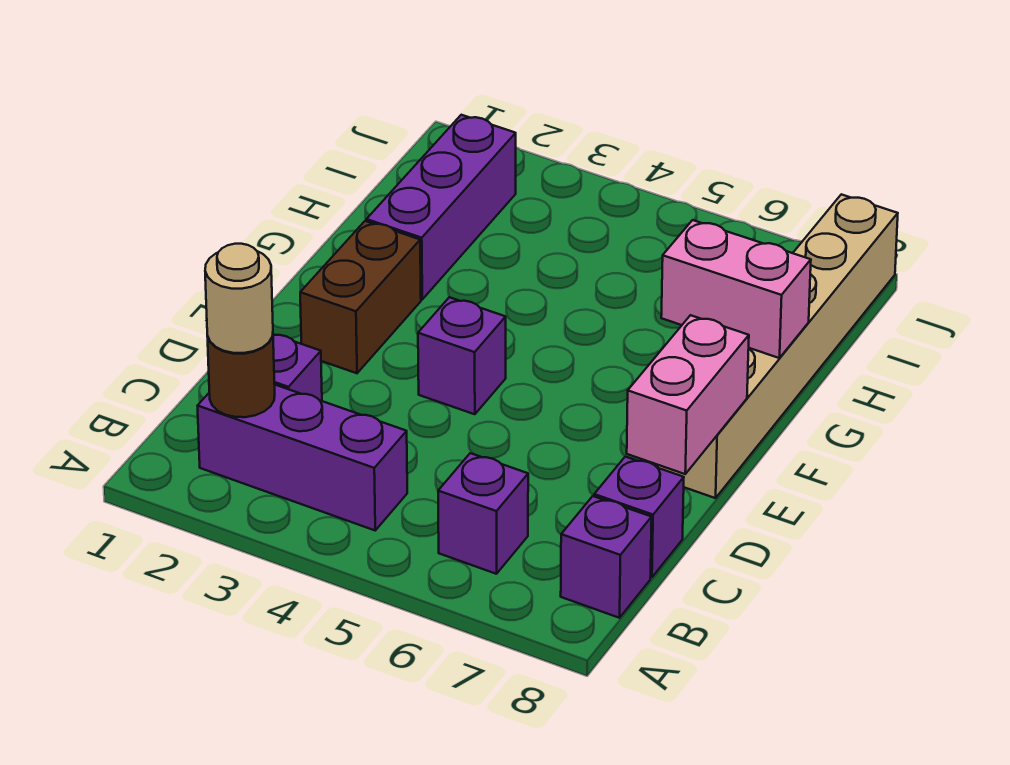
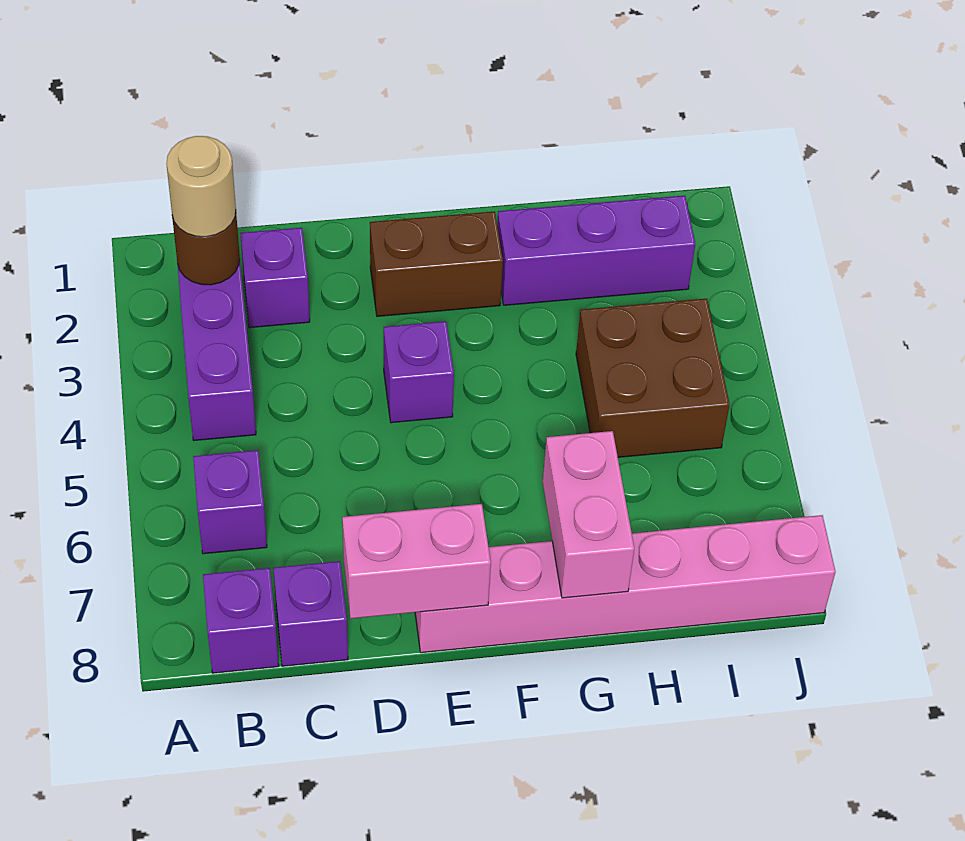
tan brick E8:J8 level 1 -> pink brick E8:J8 level 1
none -> brown brick H4:I5 level 1

